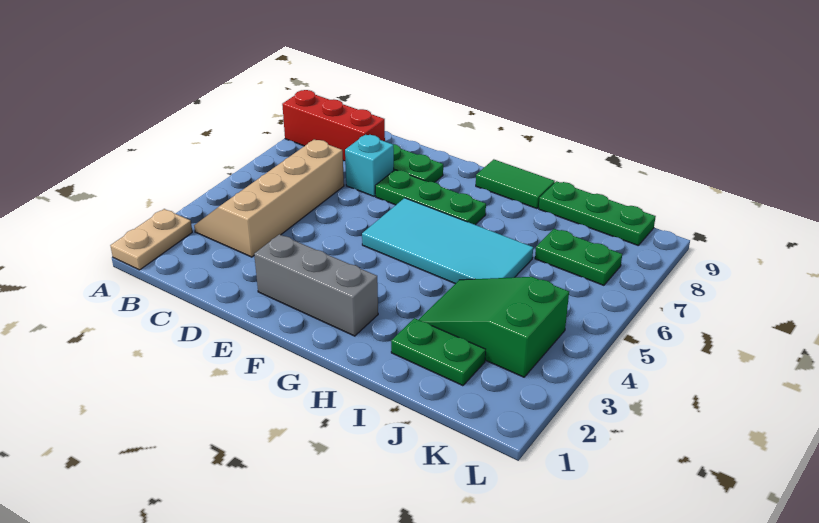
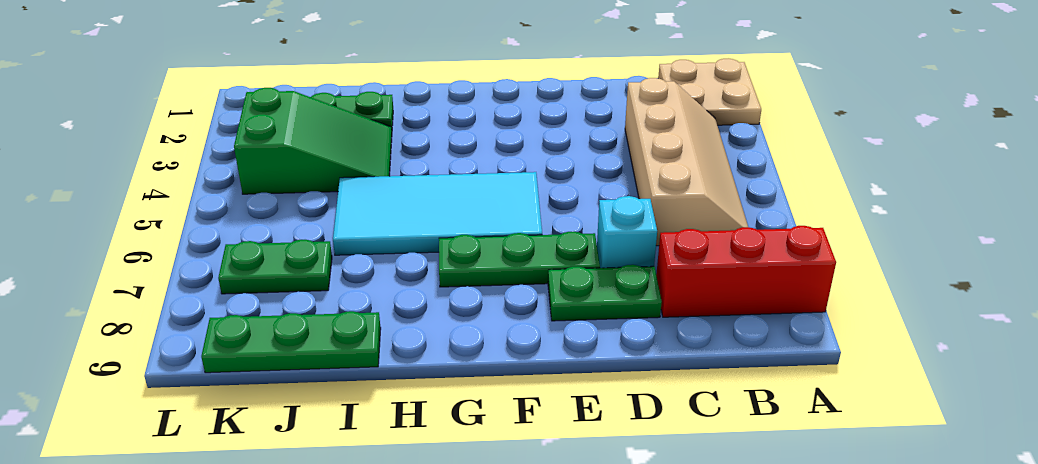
tan plate A1:A2 level 1 -> tan plate A1:B2 level 1
grey brick E2:G2 level 1 -> none
green tile G9:H9 level 1 -> none

